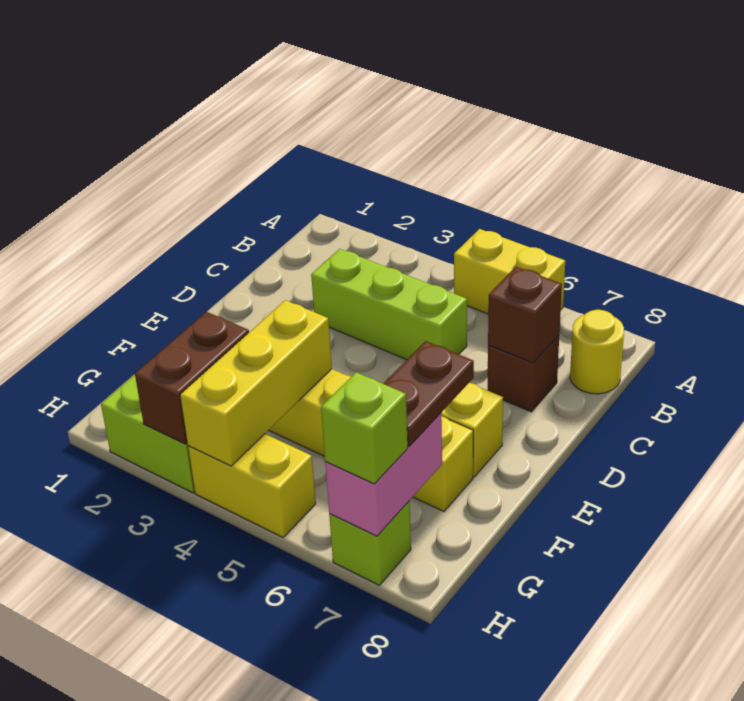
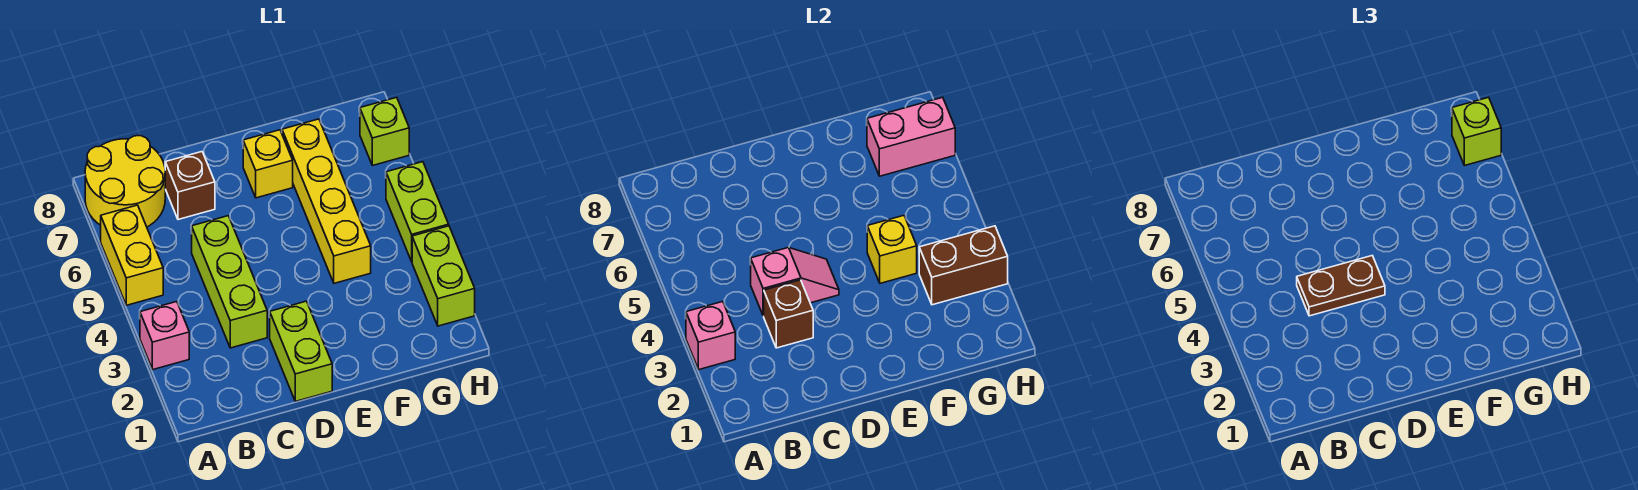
none -> pink brick A3 level 1
none -> pink brick A3 level 2
yellow round brick B8 level 1 -> yellow round brick A7:B8 level 1
none -> pink slope C4:D4 level 2 top C
brown brick C7 level 2 -> brown brick C3 level 2
none -> lime brick D1:D2 level 1
yellow brick F4:H4 level 2 -> yellow brick F4 level 2
brown plate F7:G7 level 3 -> brown plate C4:D4 level 3
yellow brick H4:H5 level 1 -> lime brick H4:H5 level 1

